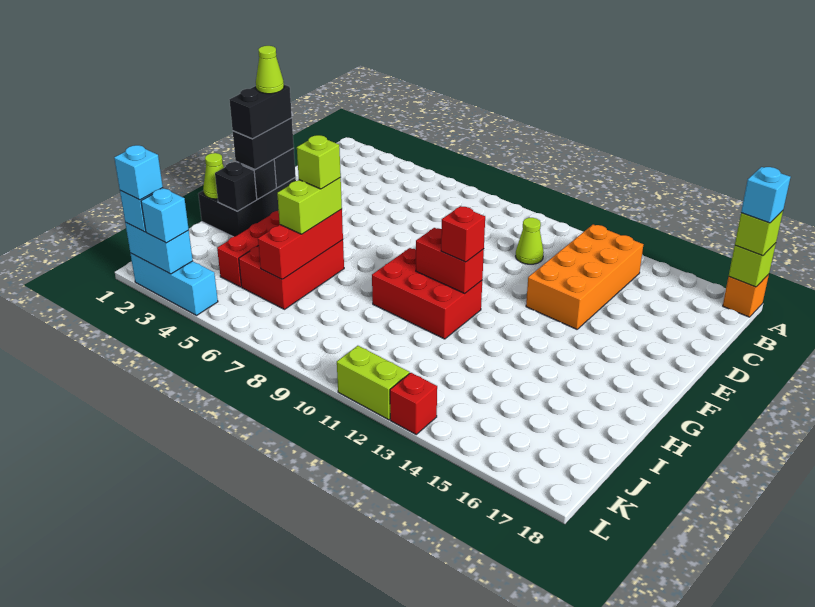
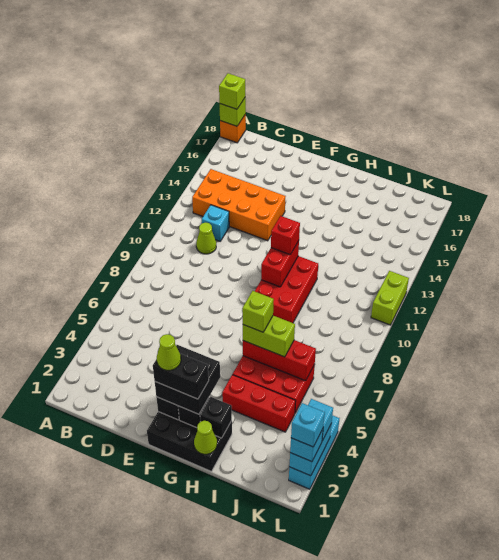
cyan brick A18 level 4 -> cyan brick C12 level 1
black brick F2:G2 level 3 -> black brick F2:G3 level 3
red brick L13 level 1 -> none

